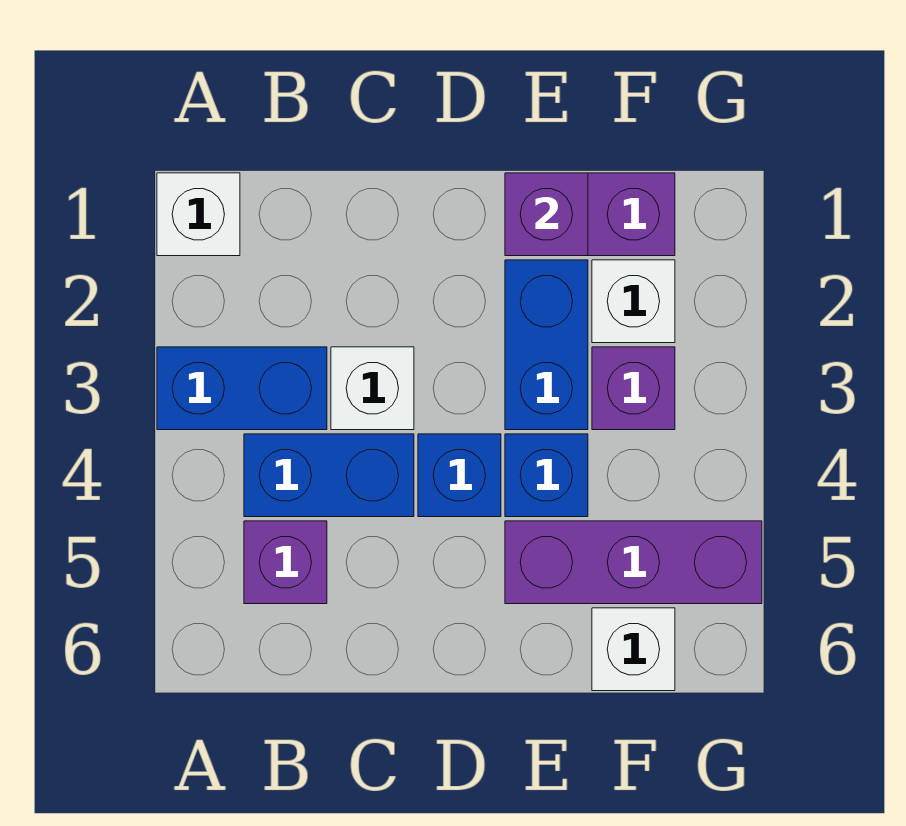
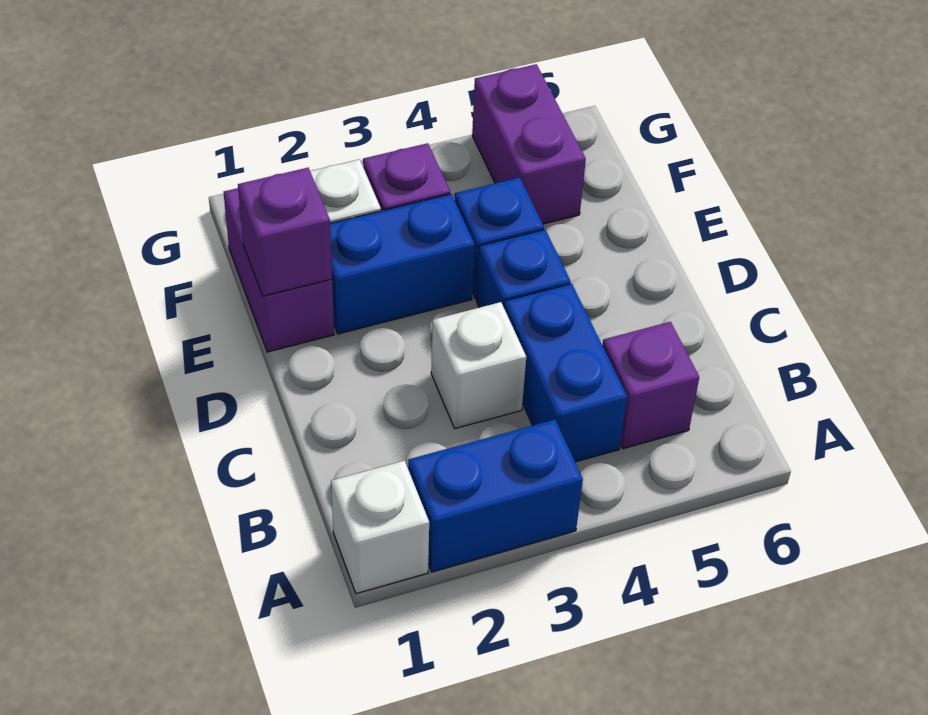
blue brick A3:B3 level 1 -> blue brick A2:A3 level 1
purple brick E5:G5 level 1 -> purple brick F5:G5 level 1
white brick F6 level 1 -> none

